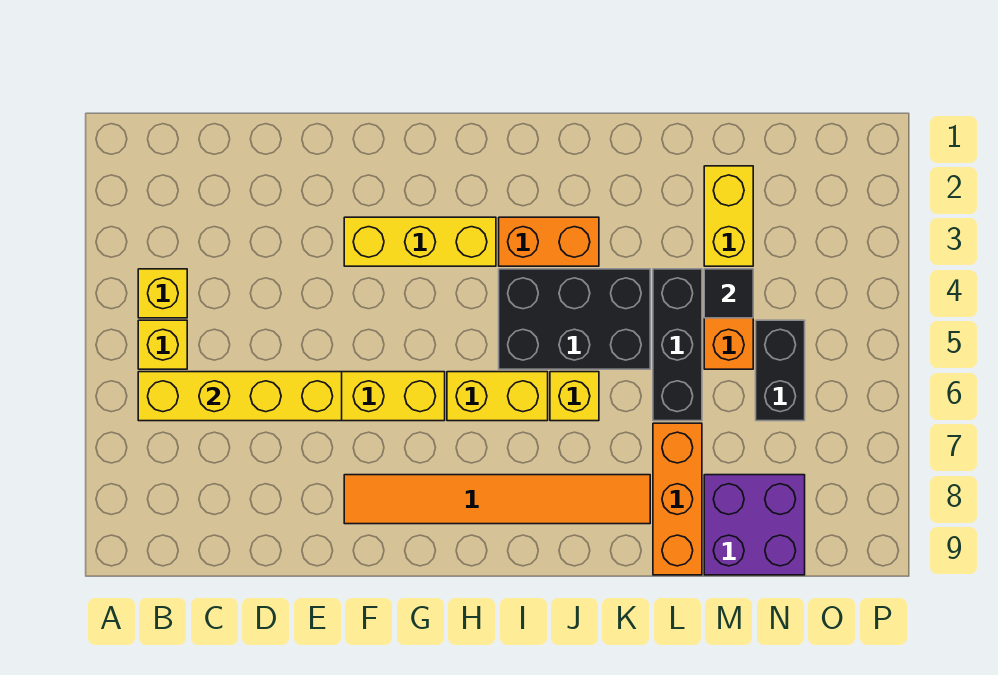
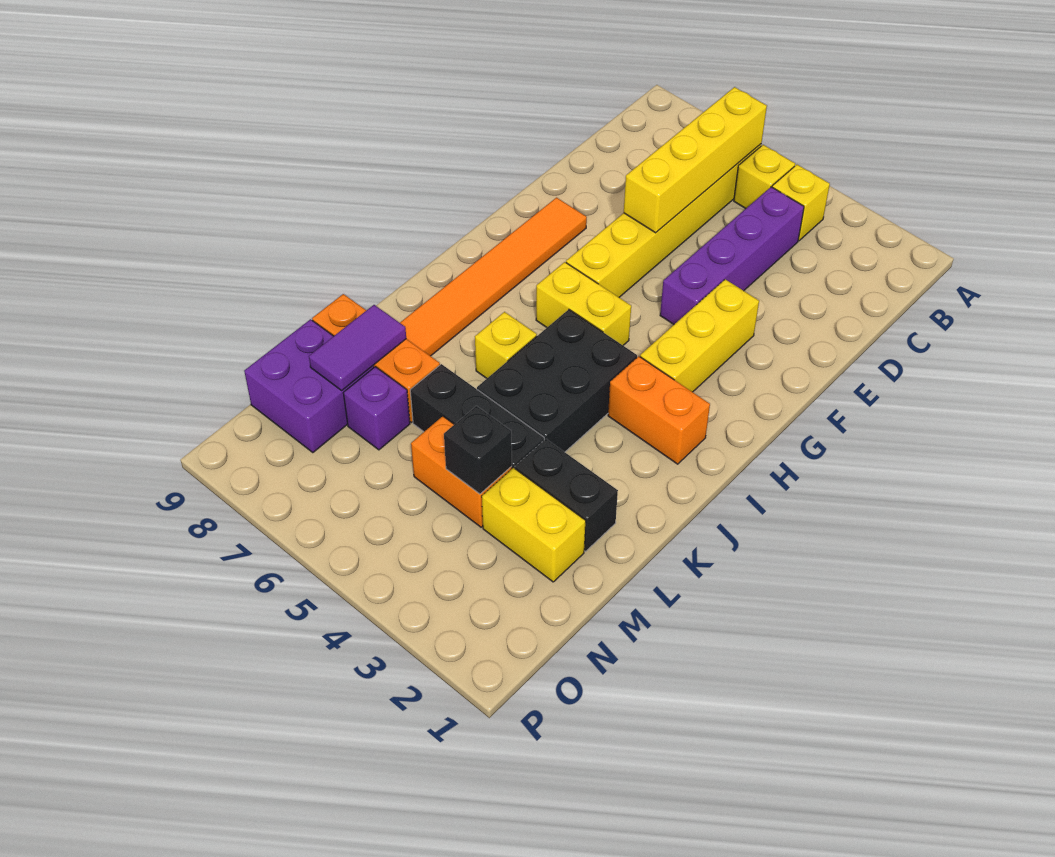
none -> purple brick C4:F4 level 1
yellow brick H6:I6 level 1 -> yellow brick H5:H6 level 1
orange brick I3:J3 level 1 -> orange brick I2:I3 level 1
none -> purple tile L8:M8 level 2
black tile M4 level 2 -> black brick M4 level 2
none -> purple brick M7 level 1
black brick N5:N6 level 1 -> black brick L2:L3 level 1

